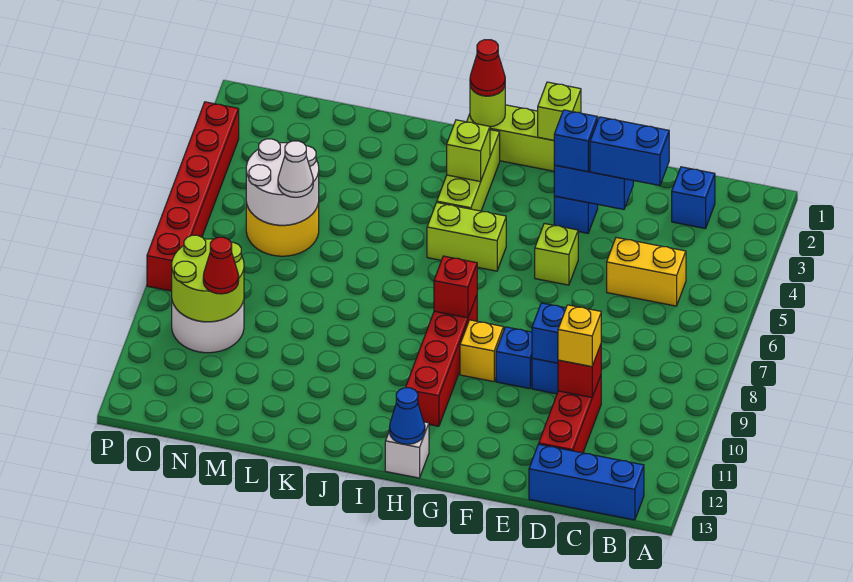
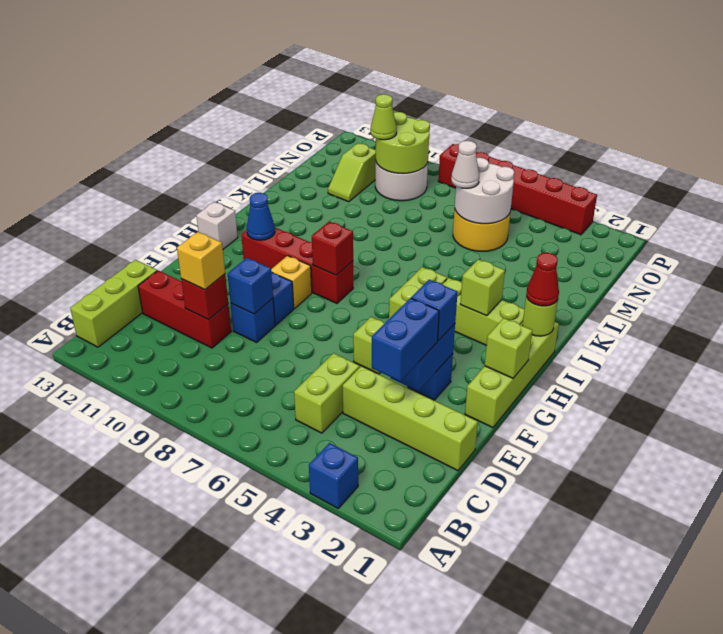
blue brick B13:D13 level 1 -> lime brick B13:D13 level 1
blue brick C2 level 1 -> blue brick A3 level 1
yellow brick C5:D5 level 1 -> lime brick C5:D5 level 1
none -> lime brick D1:D4 level 1
blue cone H13 level 2 -> blue cone H11 level 2
none -> lime slope M11:N11 level 1 top N
red cone N10 level 3 -> lime cone N10 level 3

